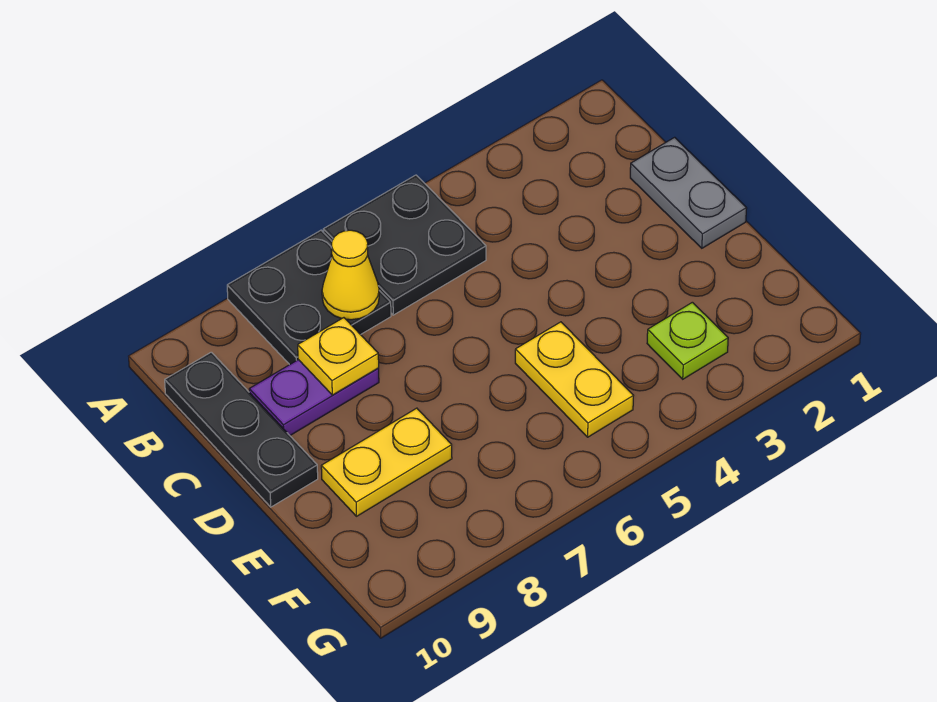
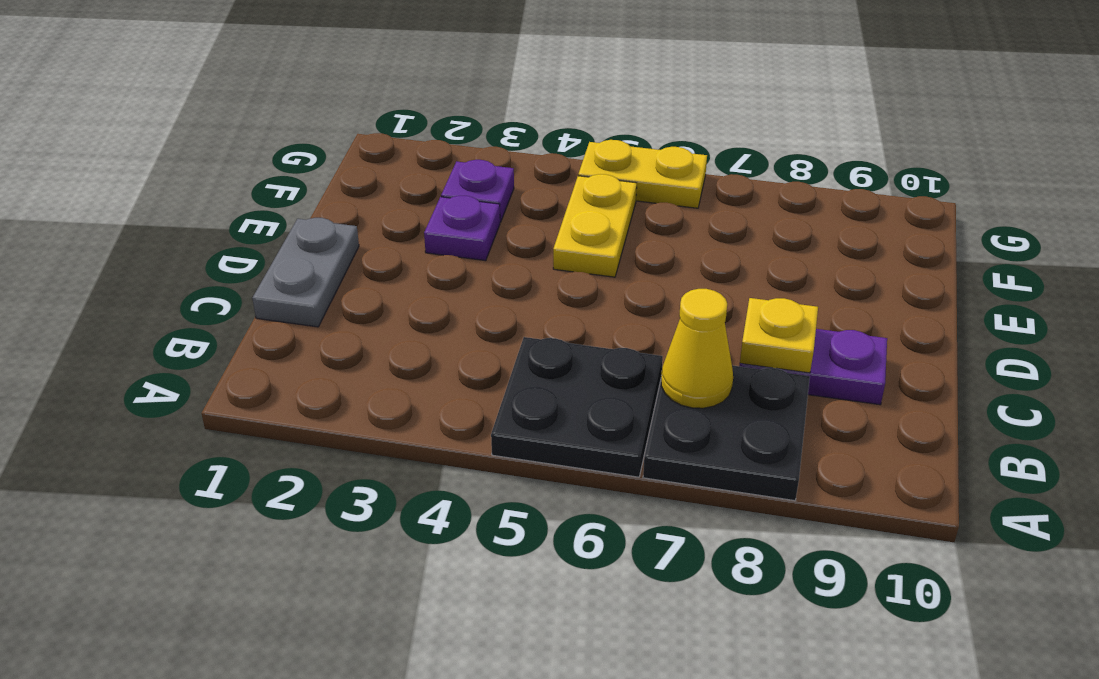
black plate B10:D10 level 1 -> none
none -> purple plate E3 level 1
yellow plate E8:E9 level 1 -> yellow plate G5:G6 level 1
lime plate F3 level 1 -> purple plate F3 level 1

